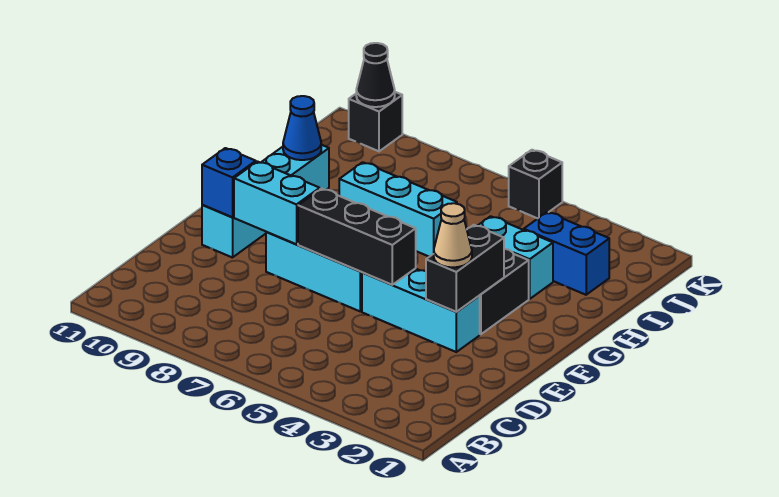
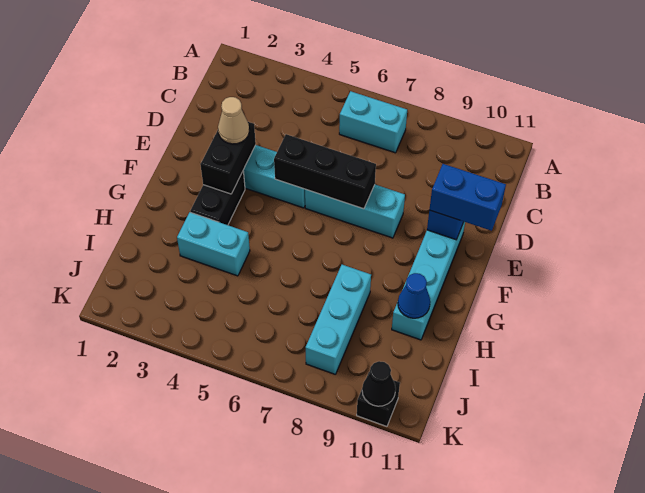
cyan brick E8:E9 level 2 -> cyan brick B6:B7 level 1
cyan brick H6:H8 level 1 -> cyan brick H8:J8 level 1
blue brick I2:I3 level 1 -> blue brick E10:E11 level 3
black brick K5 level 1 -> none

